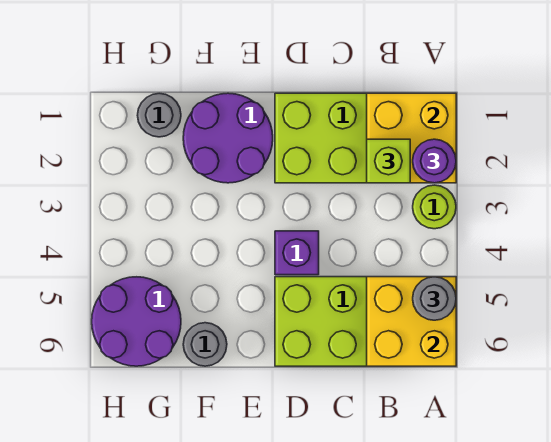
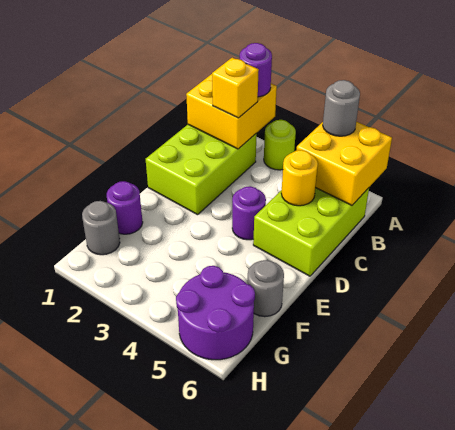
lime brick B2 level 3 -> yellow brick B2 level 3
none -> yellow round brick C5 level 2
purple brick D4 level 1 -> purple round brick D4 level 1
purple round brick E1:F2 level 1 -> purple round brick F1 level 1

